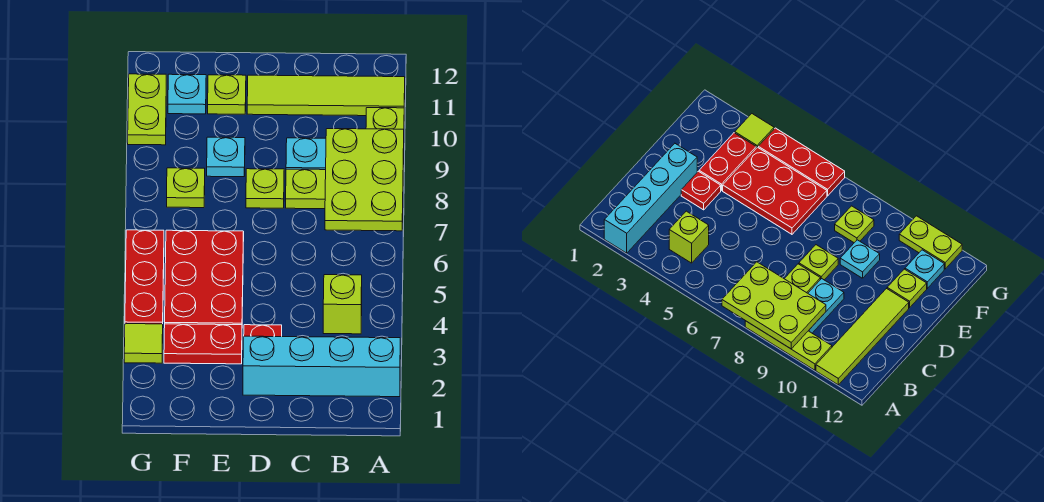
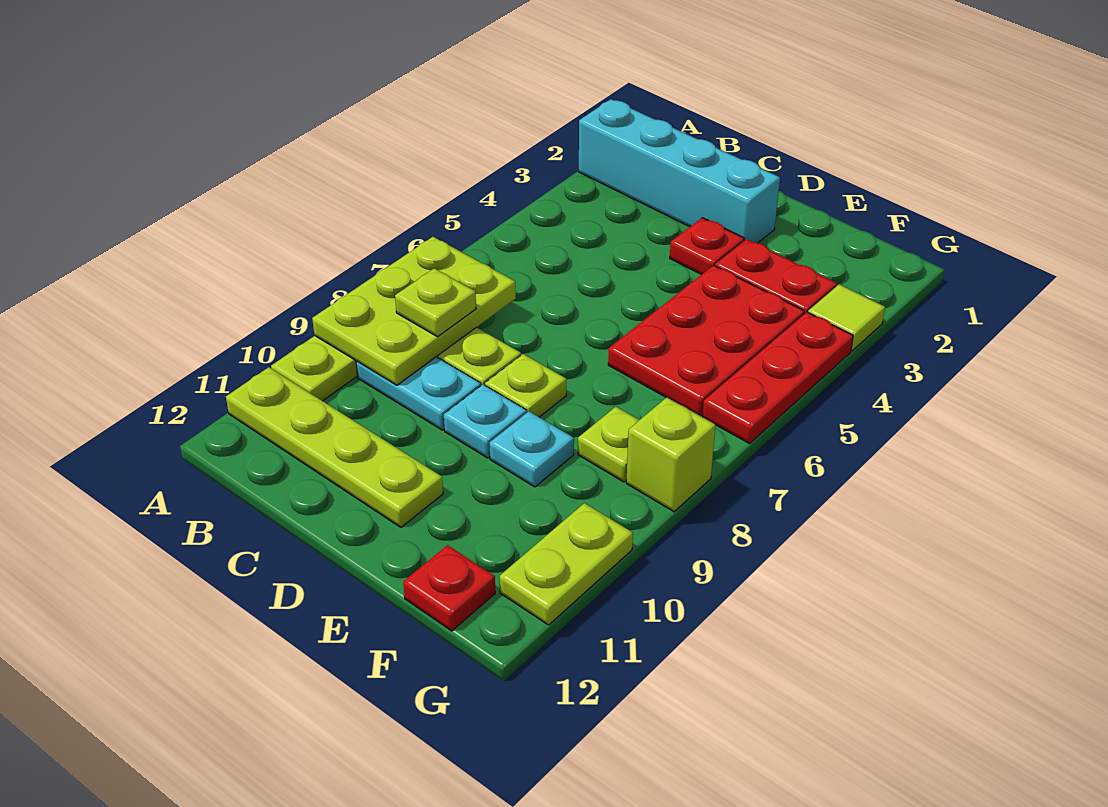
lime tile A11:D11 level 1 -> lime plate A11:D11 level 1
lime brick B4 level 1 -> lime brick G8 level 1
lime plate E11 level 1 -> lime plate B8 level 3
cyan plate F11 level 1 -> cyan plate D9 level 1
none -> red plate F12 level 1

